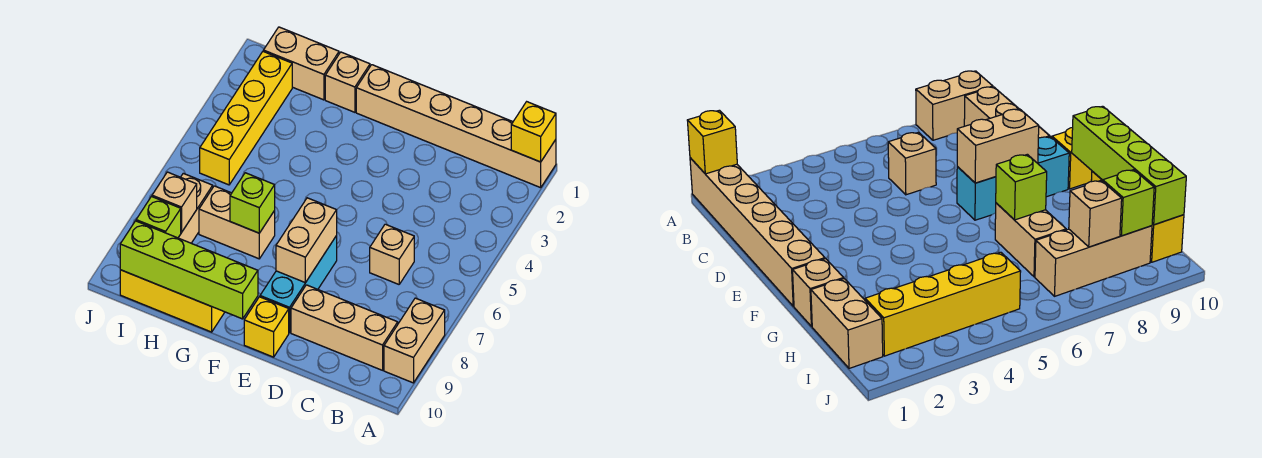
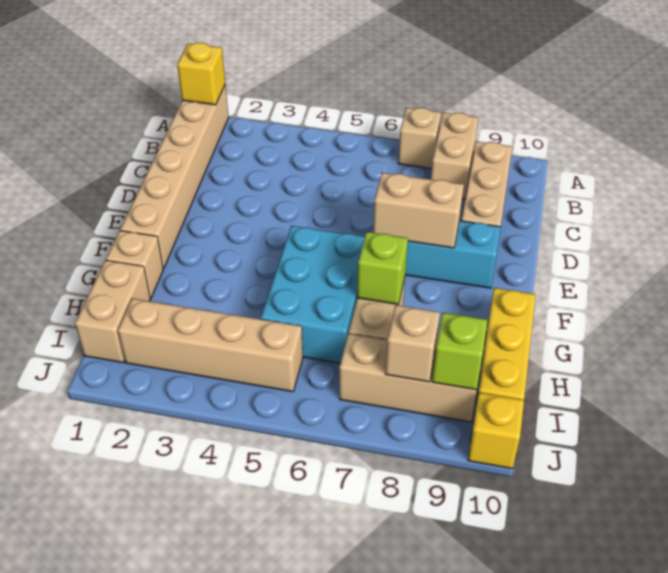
tan brick A8:A9 level 1 -> tan brick A8:B8 level 1
tan brick C6 level 1 -> tan brick A7 level 1
yellow brick E10 level 1 -> yellow brick J10 level 1
none -> cyan brick F5:H6 level 1
lime brick F10:I10 level 2 -> none
yellow brick I2:I5 level 1 -> tan brick I2:I5 level 1

